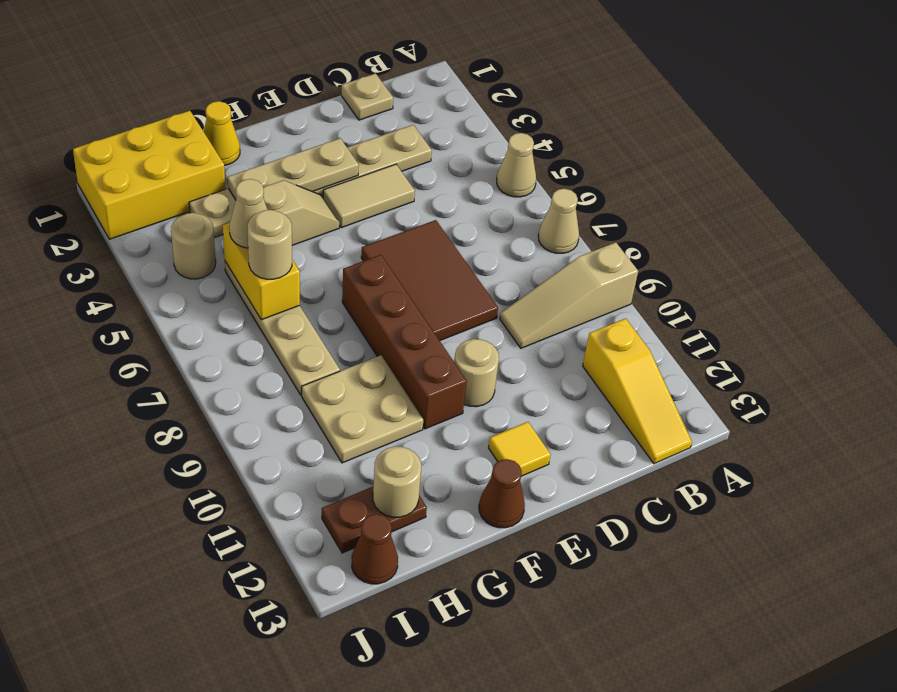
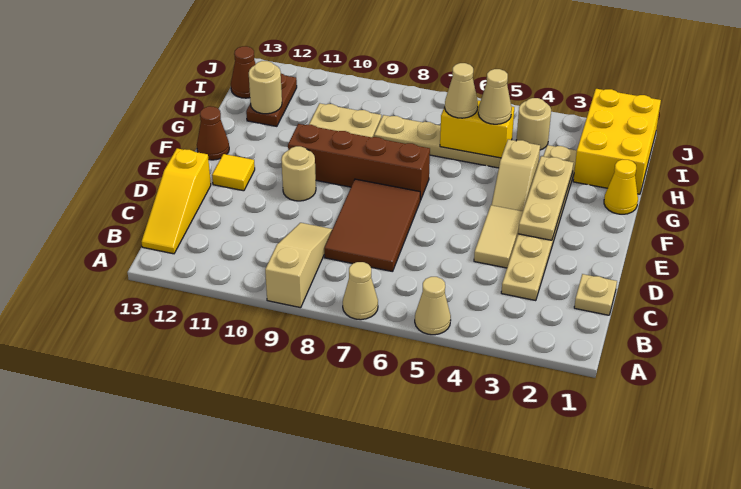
yellow slope B11:B13 level 1 top 11 -> yellow slope B13:D13 level 1 top D
brown tile D6:E8 level 1 -> brown tile C7:E8 level 1
tan round brick H6 level 3 -> tan cone H6 level 3

